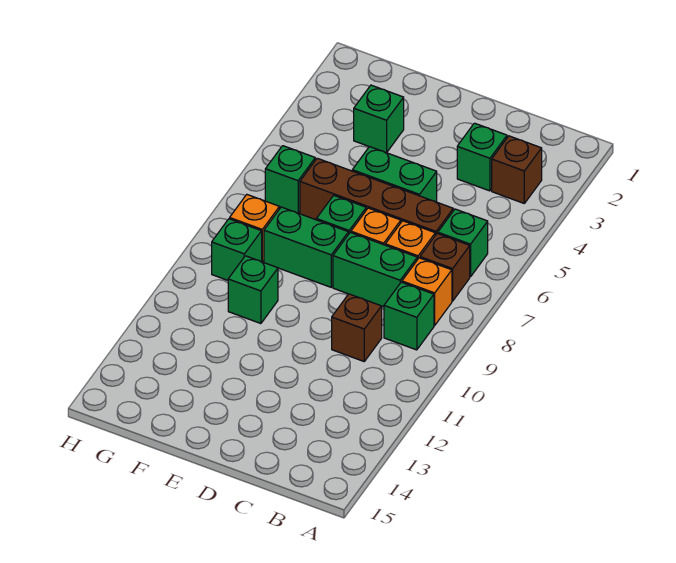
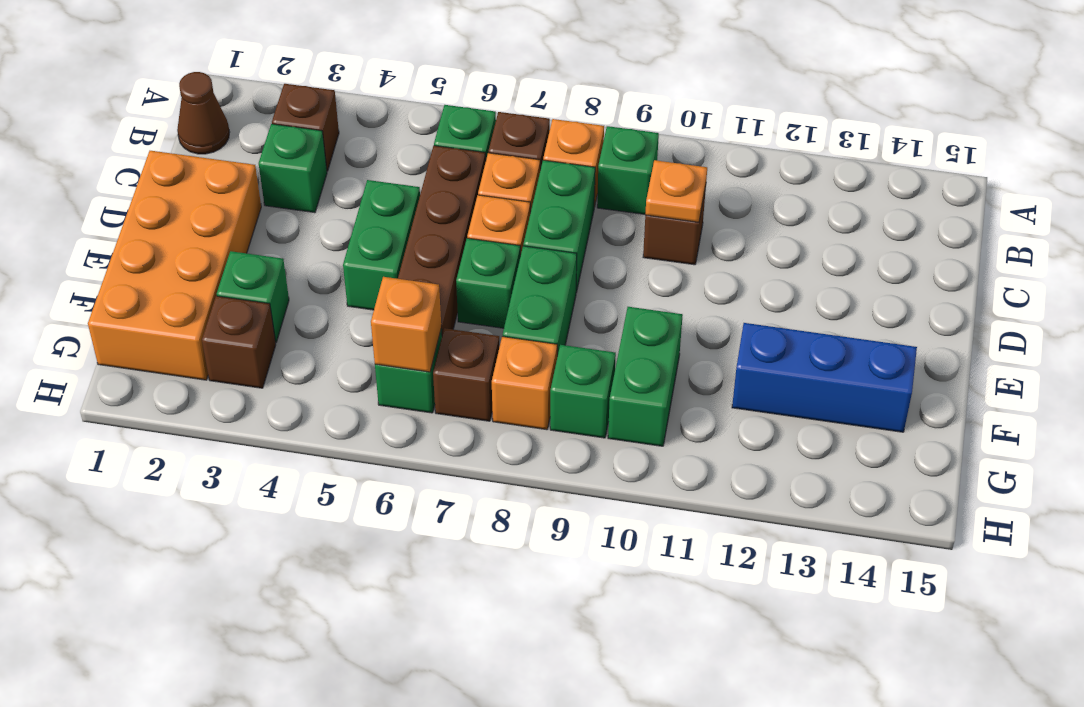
none -> brown cone B1 level 1
none -> orange plate C10 level 2
none -> orange brick D1:G2 level 1
green brick F10 level 1 -> green brick F10:G10 level 1
none -> blue brick F12:F14 level 1
none -> brown brick G3 level 1
none -> orange brick G6 level 2
none -> brown brick G7 level 1

